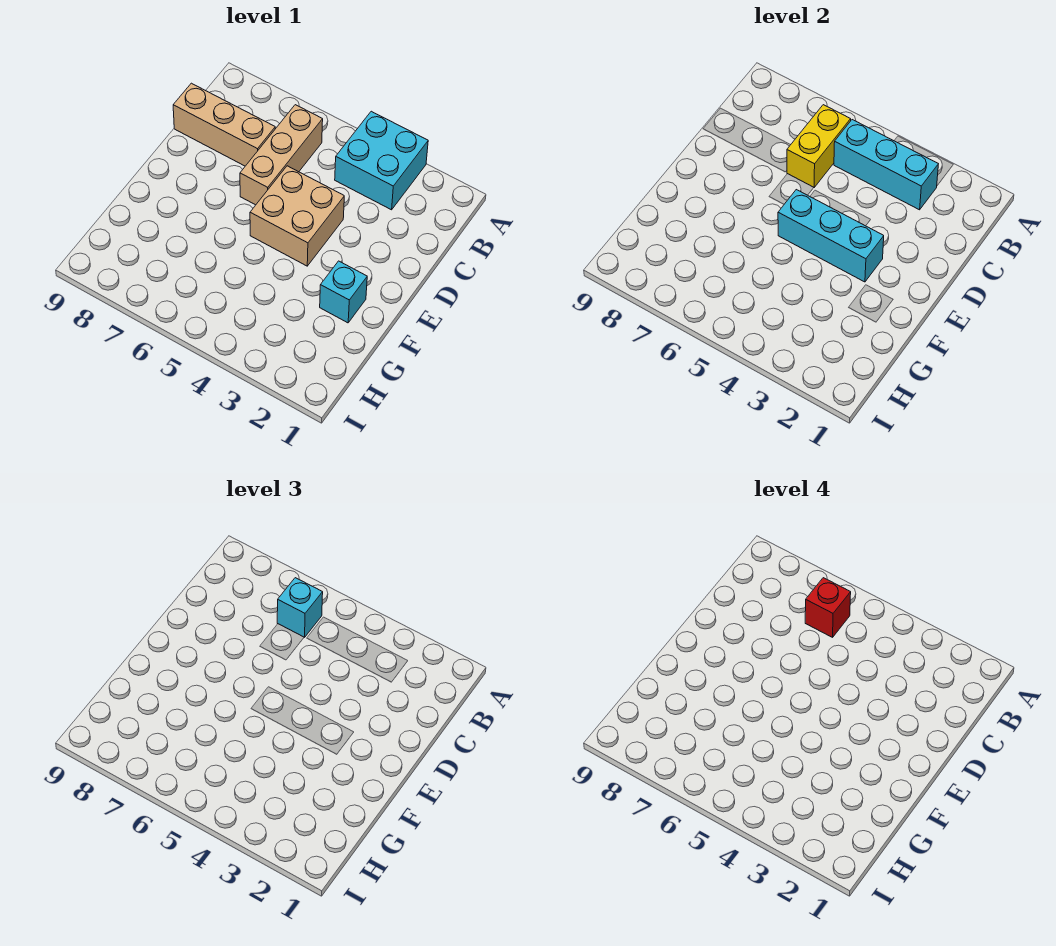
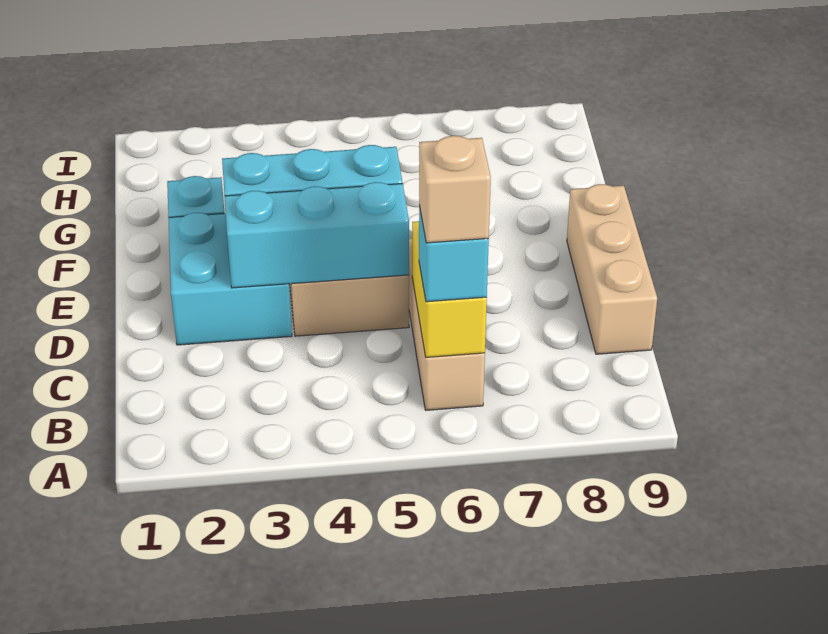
cyan brick A3:B4 level 1 -> cyan brick D2:E3 level 1
cyan brick B3:B5 level 2 -> cyan brick D3:D5 level 2
red brick B6 level 4 -> tan brick B6 level 4
tan brick C7:C9 level 1 -> tan brick C9:E9 level 1

